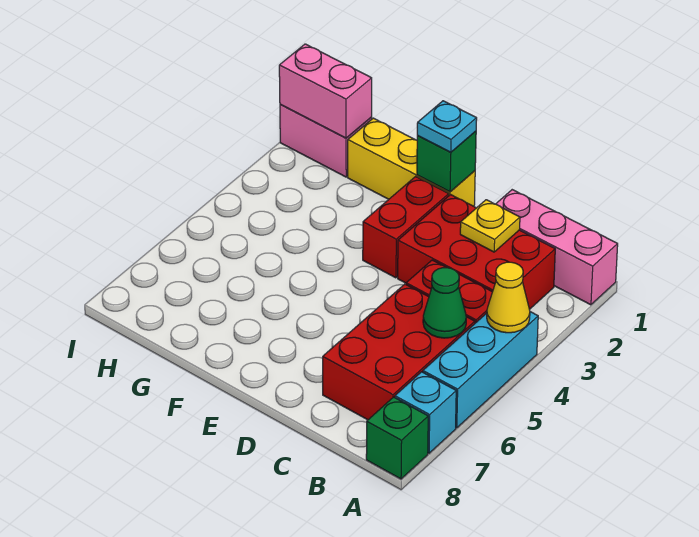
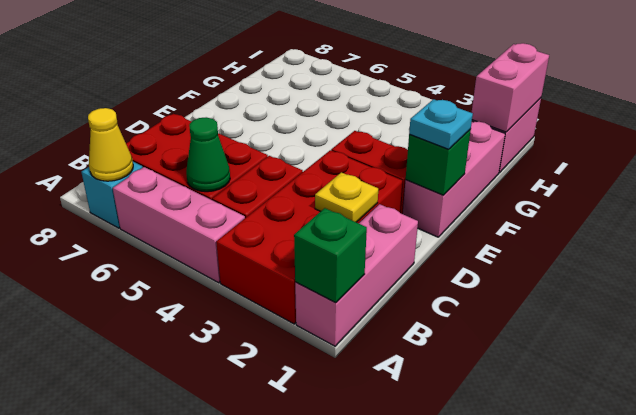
cyan brick A4:A6 level 1 -> pink brick A4:A6 level 1
yellow cone A4 level 2 -> yellow cone A7 level 2
green brick A8 level 1 -> green brick A1 level 2
red brick B2:D3 level 1 -> red brick A2:D3 level 1
yellow brick E1:G1 level 1 -> pink brick E1:G1 level 1

